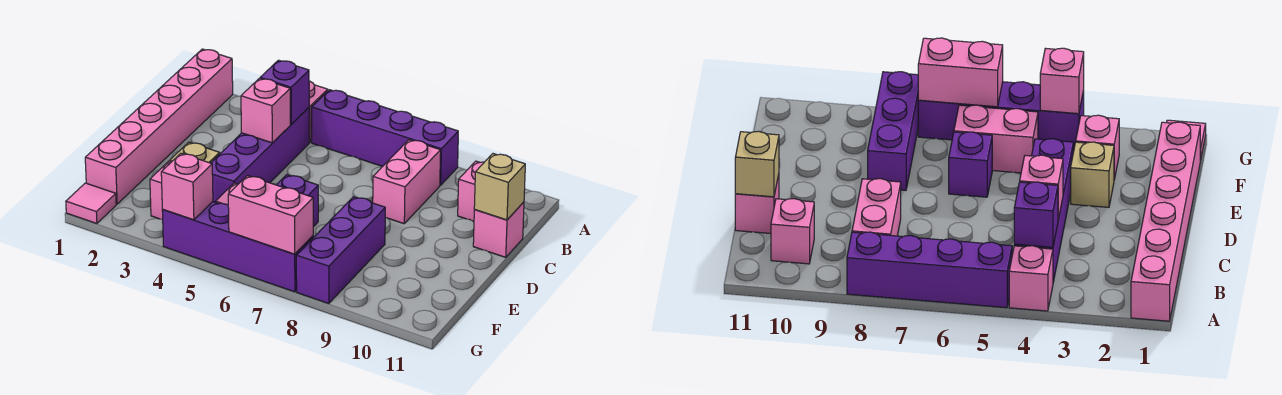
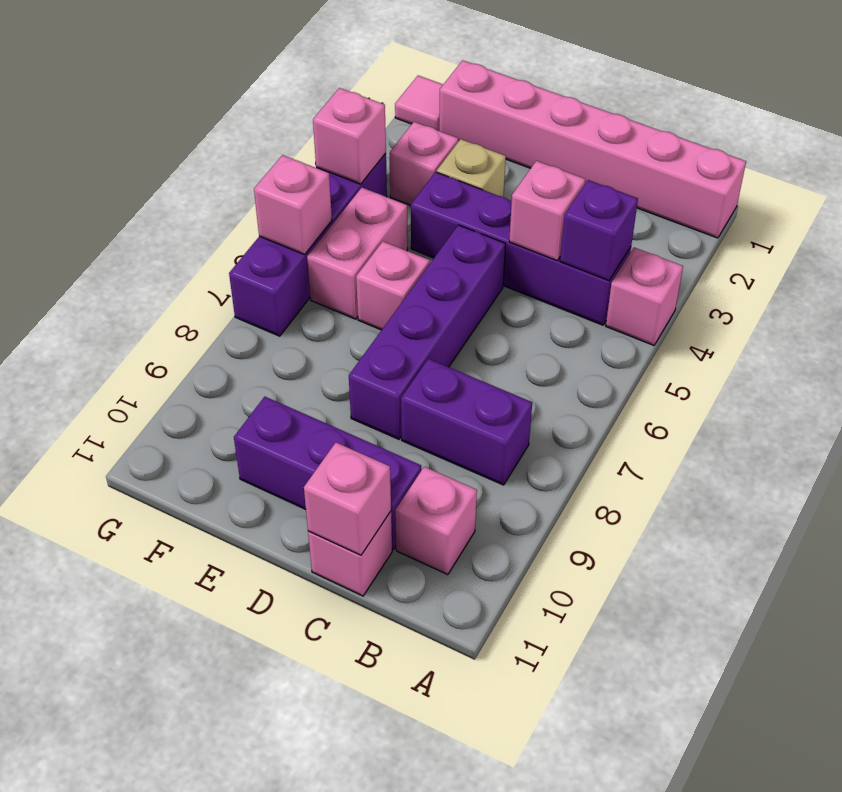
purple brick A5:A8 level 1 -> purple brick D5:D8 level 1
pink brick B8:C8 level 1 -> purple brick B8:C8 level 1
tan brick C11 level 2 -> pink brick C11 level 2
purple brick E6 level 1 -> pink brick E6 level 1
purple brick E8:G8 level 1 -> purple brick C10:E10 level 1
pink brick G6:G7 level 2 -> pink brick G6 level 2

